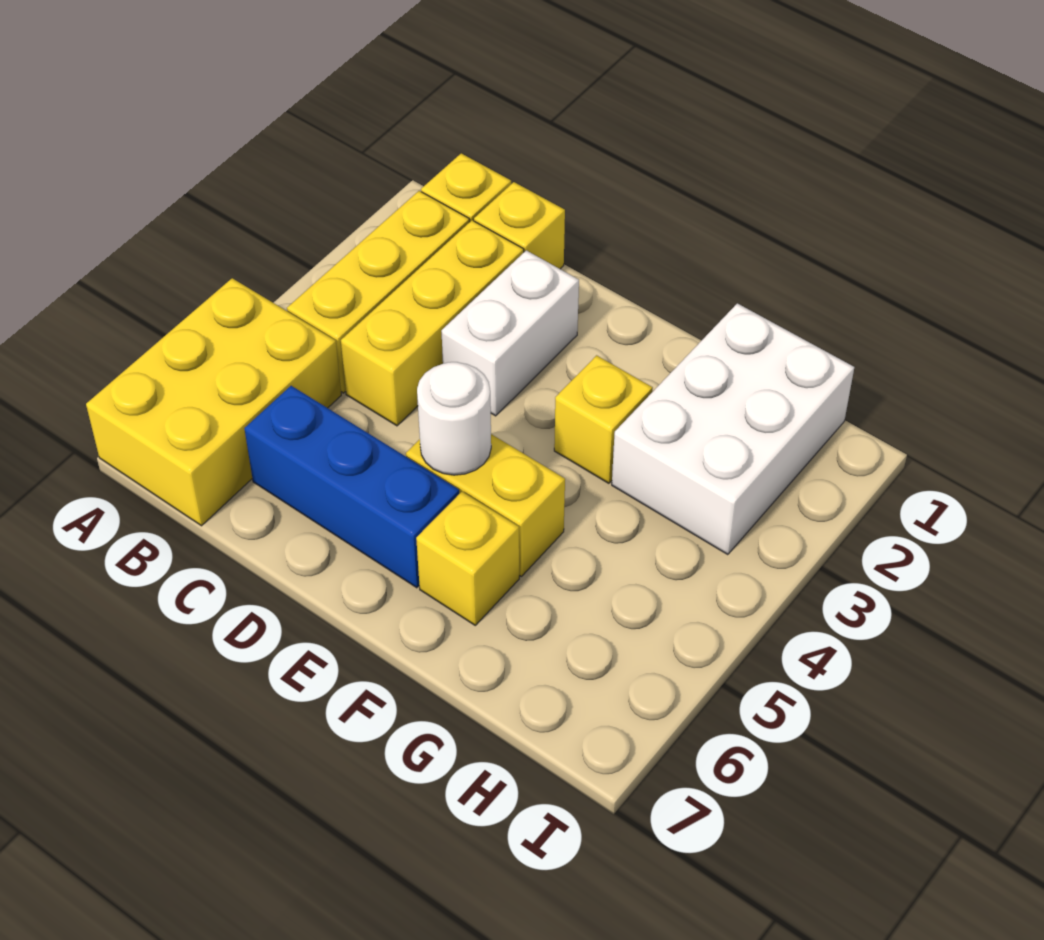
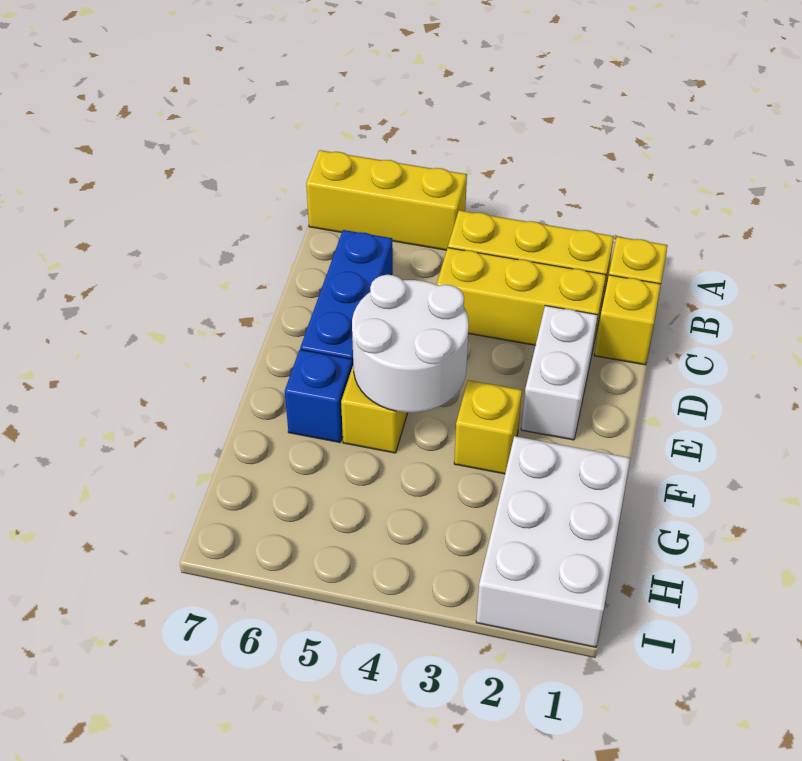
yellow brick A5:B7 level 1 -> yellow brick A5:A7 level 1
white brick D2:D3 level 1 -> white brick D2:E2 level 1
white round brick E5 level 2 -> white round brick E4:F5 level 2
yellow brick F6 level 1 -> blue brick F6 level 1
white brick G1:H3 level 1 -> white brick G1:I2 level 1

